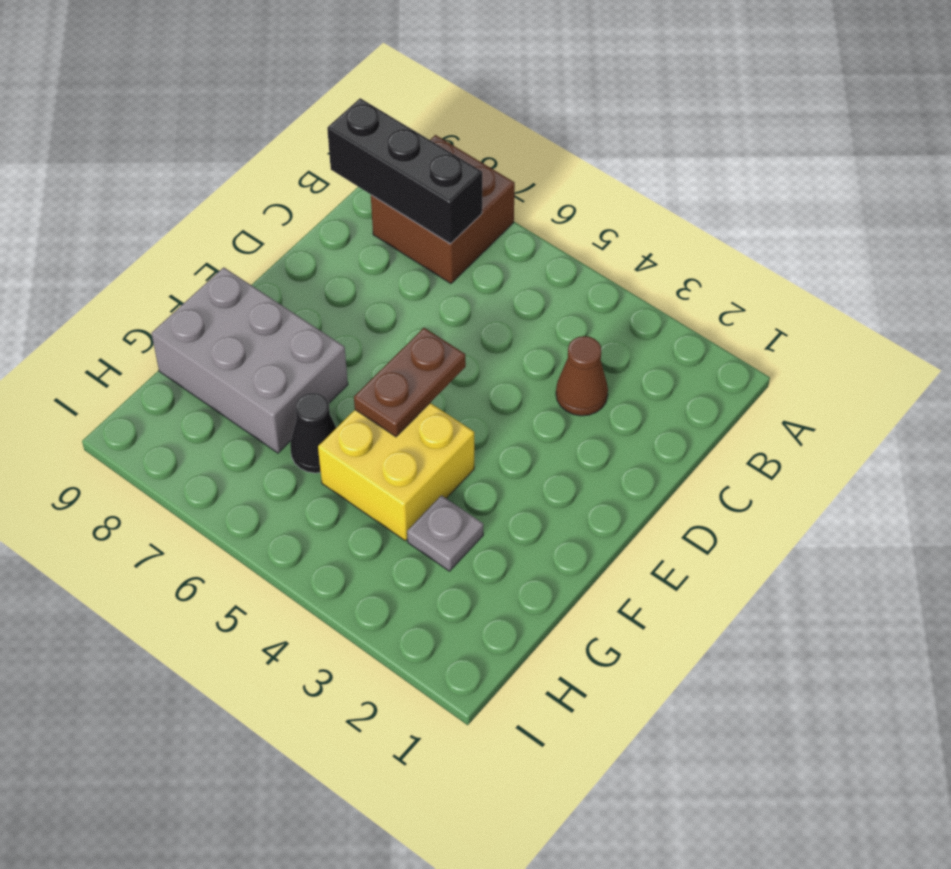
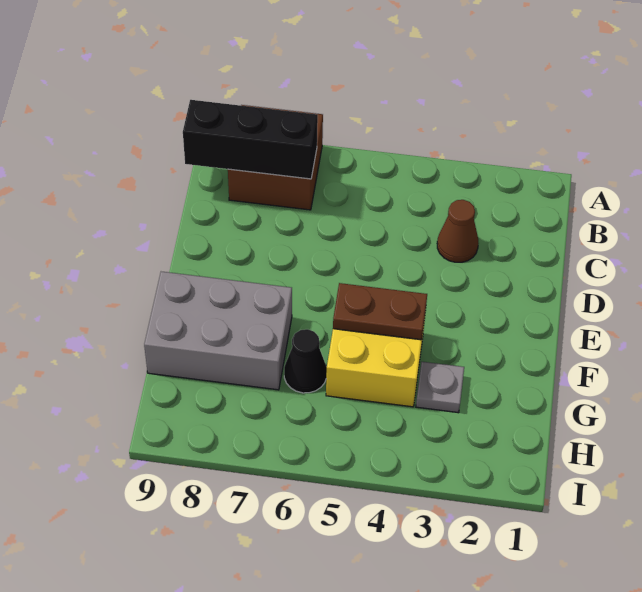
brown plate E5:F5 level 2 -> brown plate F4:F5 level 2

